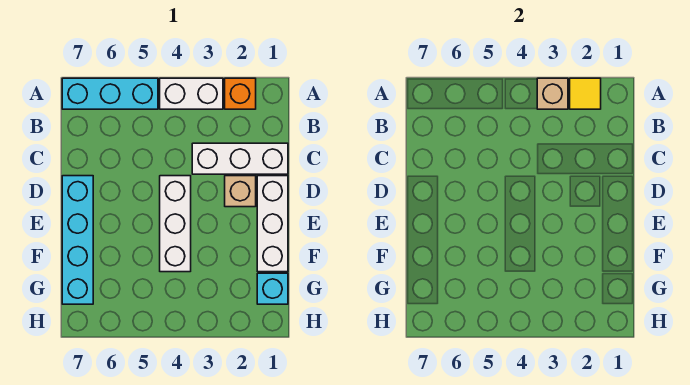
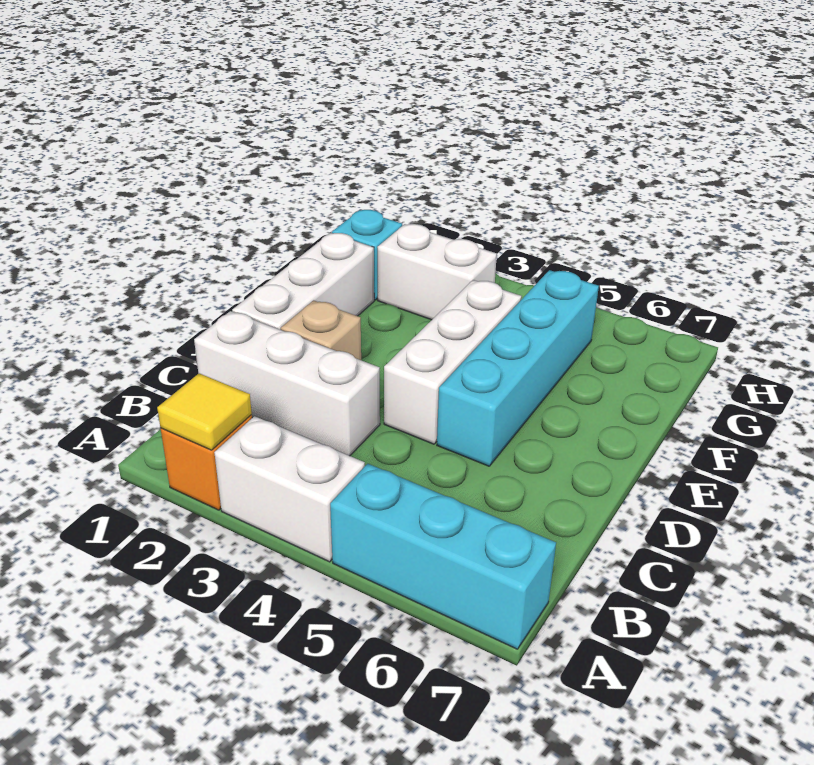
tan brick A3 level 2 -> none
cyan brick D7:G7 level 1 -> cyan brick D5:G5 level 1
none -> white brick G2:G3 level 1

